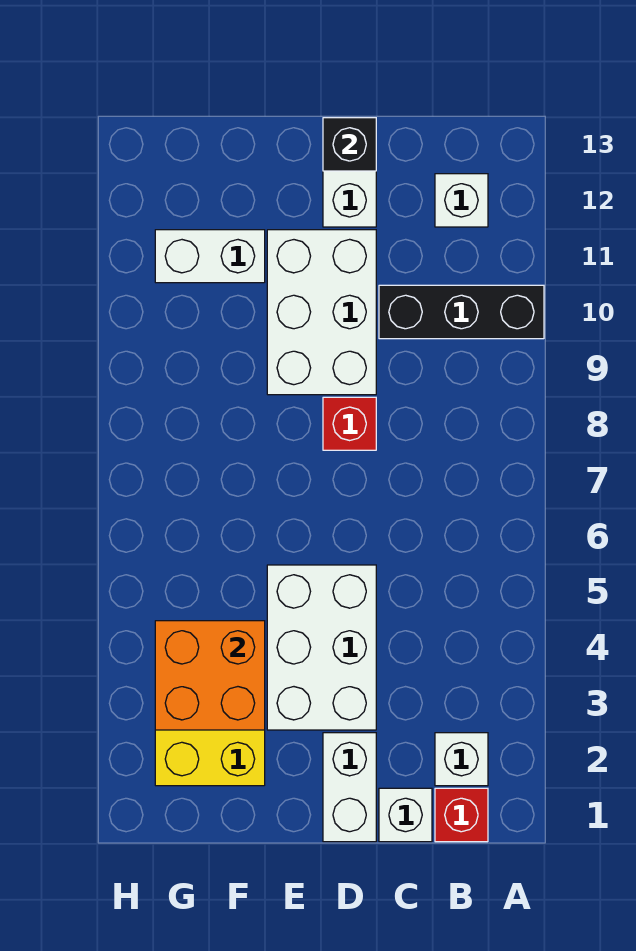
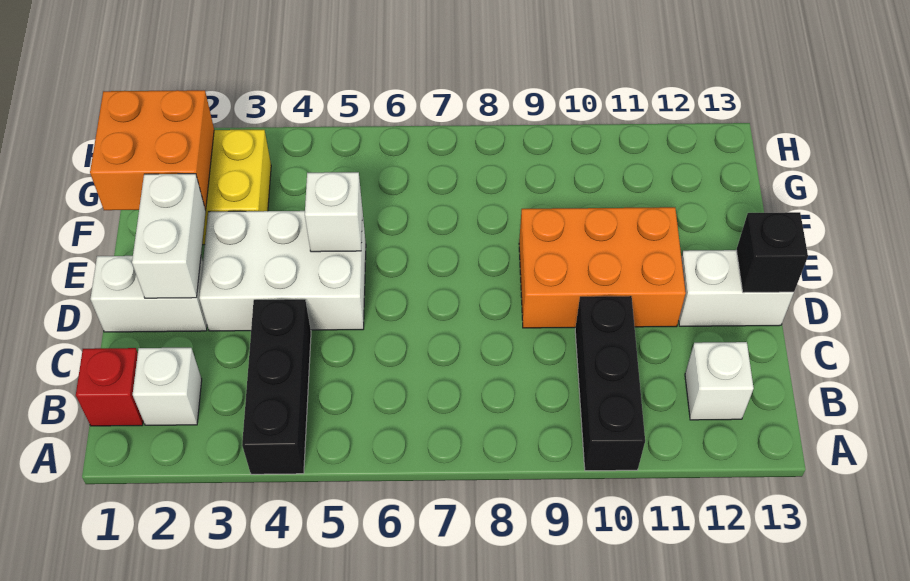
none -> black brick A4:C4 level 1
white brick C1 level 1 -> white brick E5 level 2
red brick D8 level 1 -> none
white brick D9:E11 level 1 -> orange brick D9:E11 level 1
orange brick F3:G4 level 2 -> orange brick F1:G2 level 2
white brick F11:G11 level 1 -> white brick D2:E2 level 2

